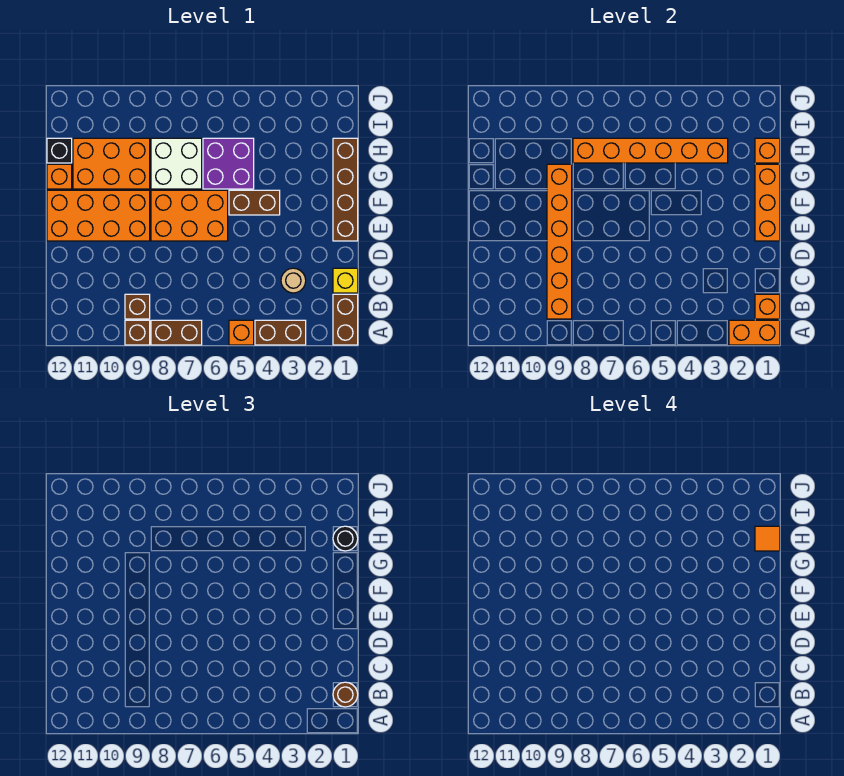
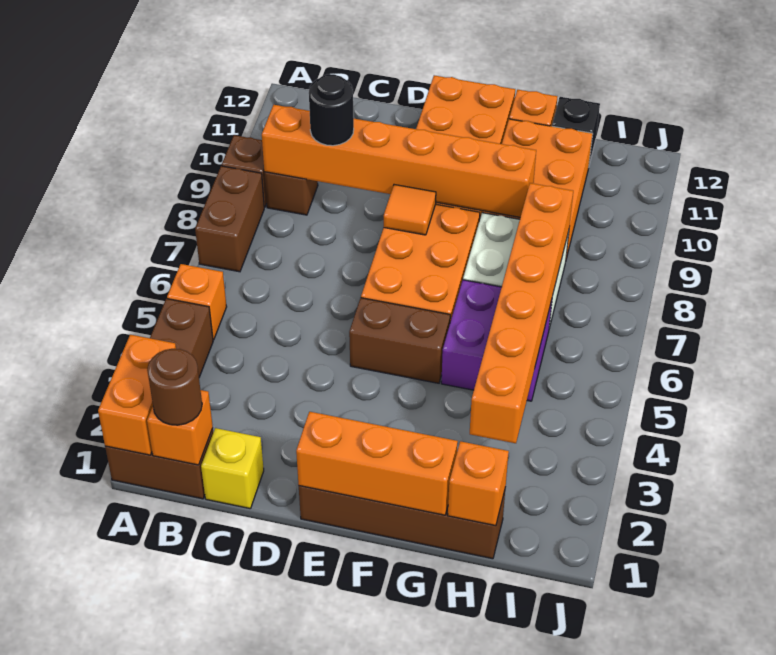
tan round brick C3 level 1 -> none
brown brick F4:F5 level 1 -> brown brick E5:F5 level 1
black round brick H1 level 3 -> black round brick C9 level 3
orange tile H1 level 4 -> orange tile E8 level 2

